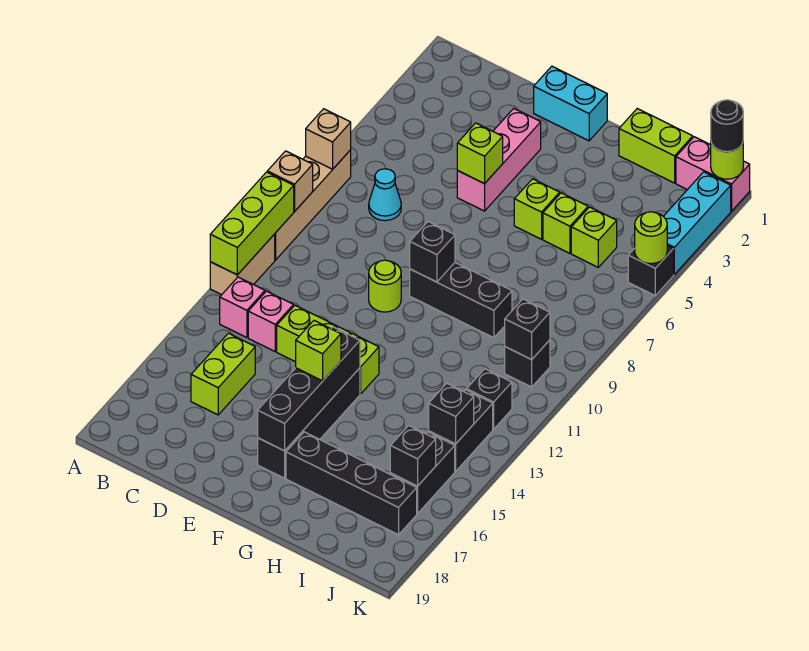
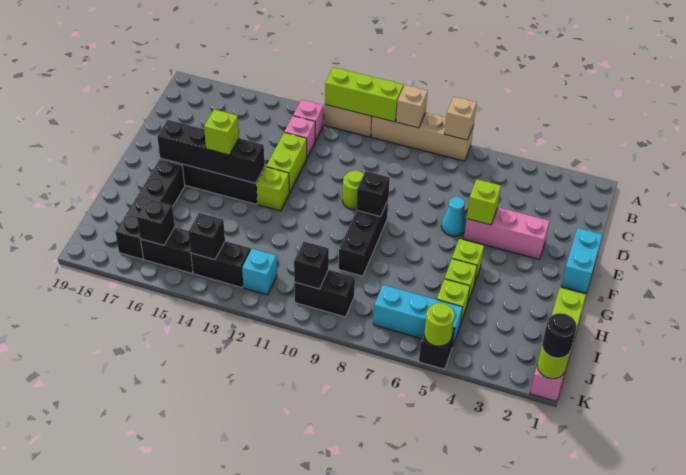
cyan cone C7 level 1 -> cyan cone E6 level 1
lime brick C15:C16 level 1 -> none
black brick J10 level 1 -> black brick J9:J10 level 1
black brick J12 level 1 -> cyan brick J12 level 1
cyan brick K2:K4 level 1 -> cyan brick J5:J7 level 1

